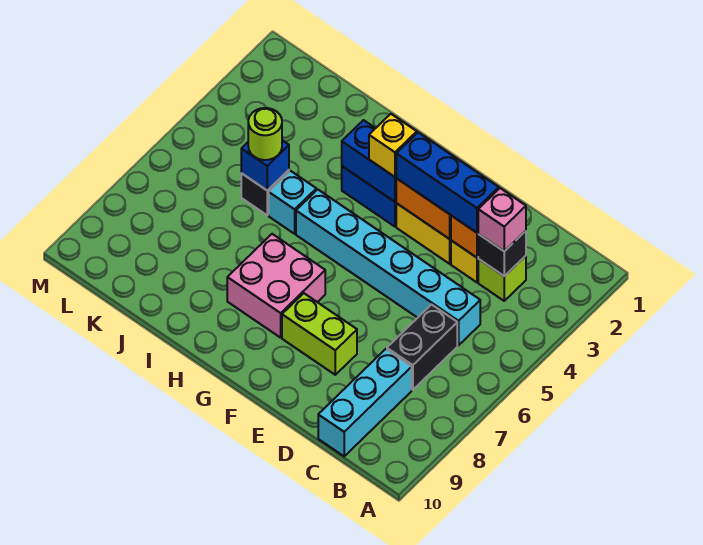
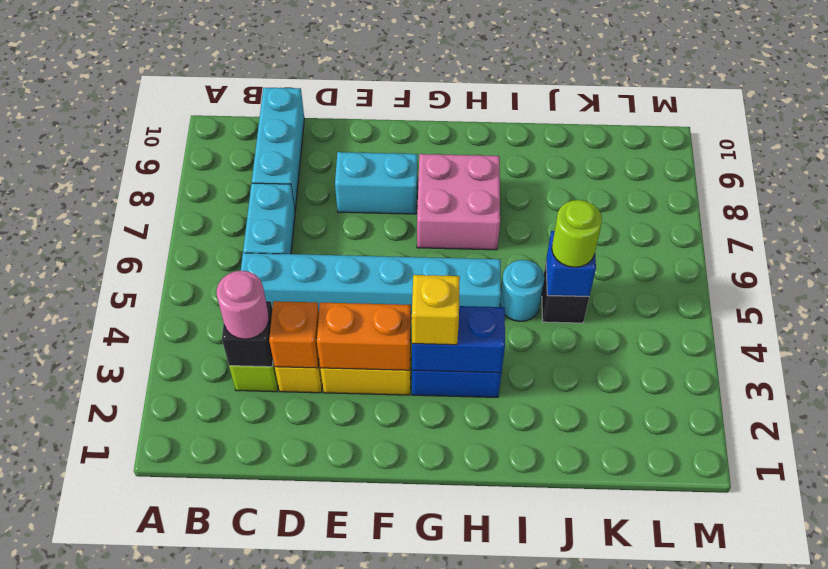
pink brick C3 level 3 -> pink round brick C3 level 3
black brick C6:C7 level 1 -> cyan brick C6:C7 level 1
blue brick D3:F3 level 3 -> none
lime brick E8:F8 level 1 -> cyan brick E8:F8 level 1
cyan brick I5 level 1 -> cyan round brick I5 level 1

